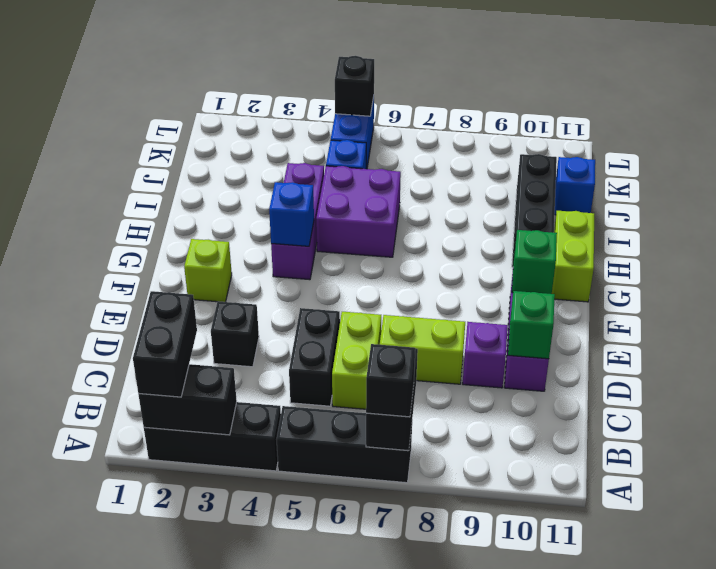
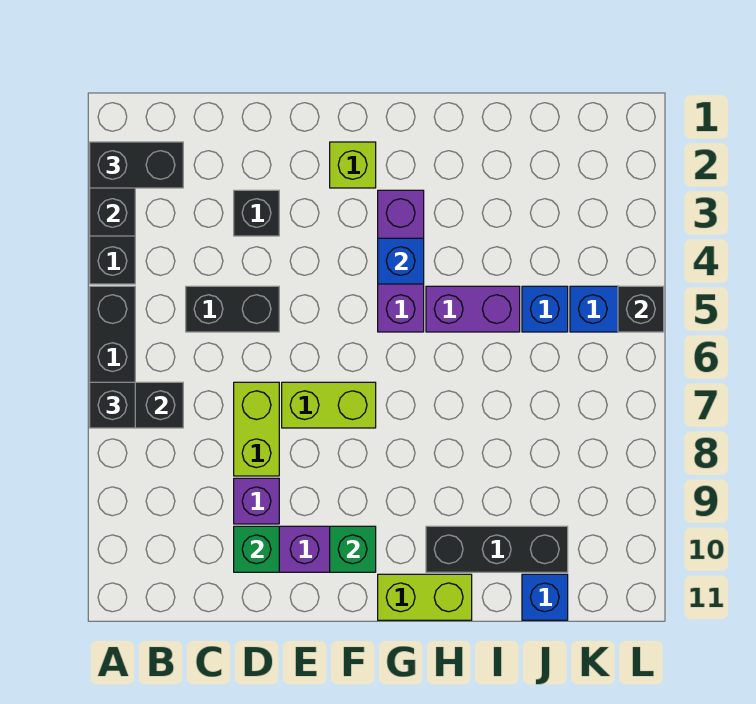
lime brick C6:D6 level 1 -> lime brick E7:F7 level 1
purple brick G4:I4 level 1 -> purple brick G3:G5 level 1
purple brick H5:I6 level 1 -> purple brick H5:I5 level 1

